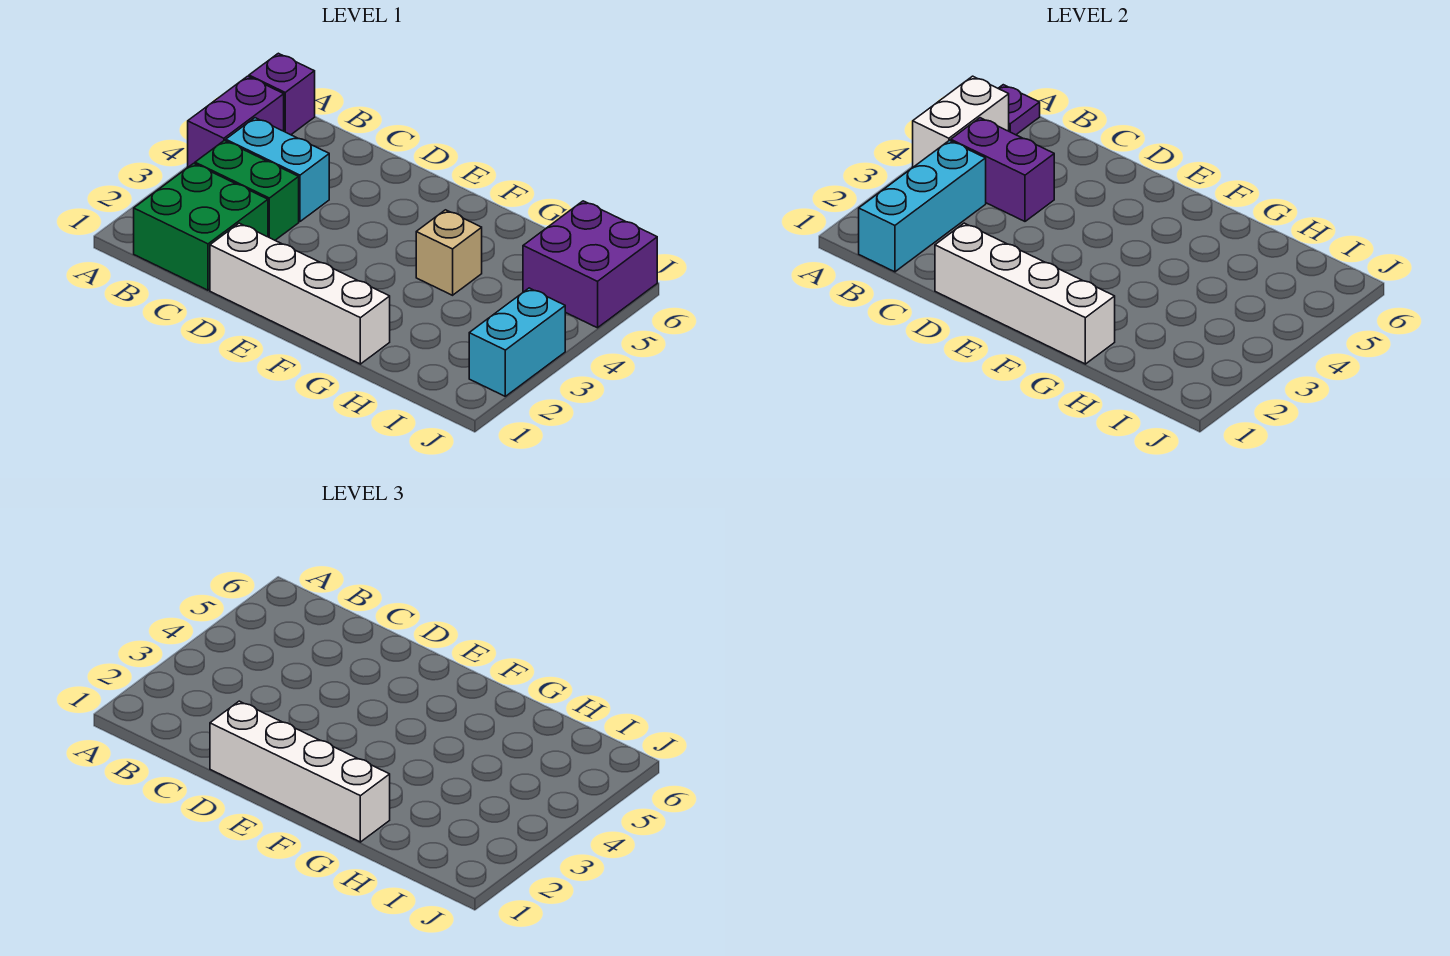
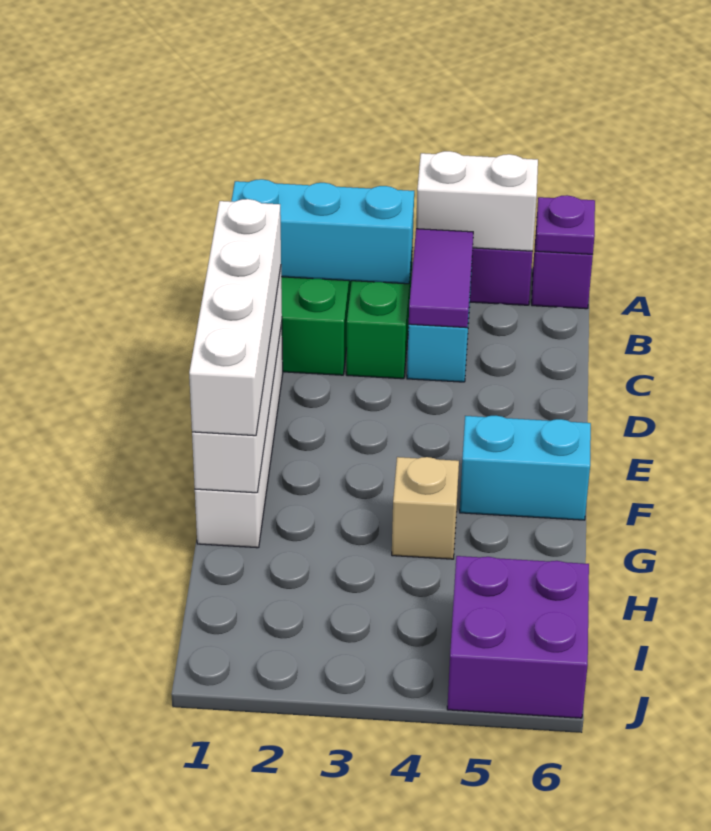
purple brick B4:C4 level 2 -> purple tile B4:C4 level 2
cyan brick J2:J3 level 1 -> cyan brick F5:F6 level 1

